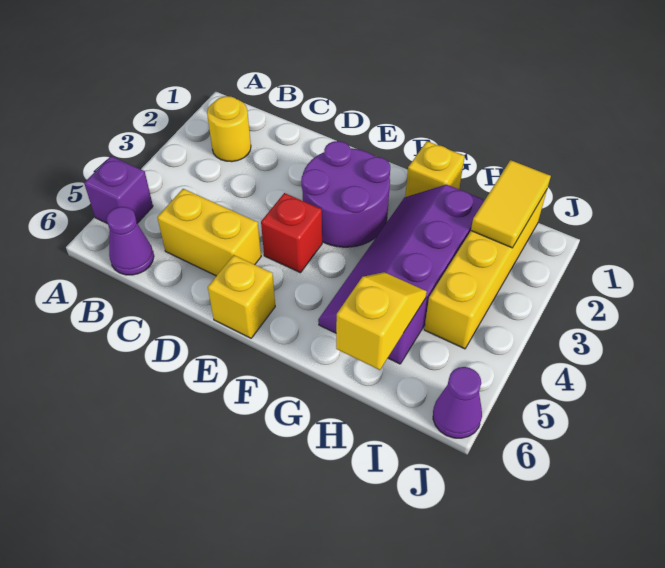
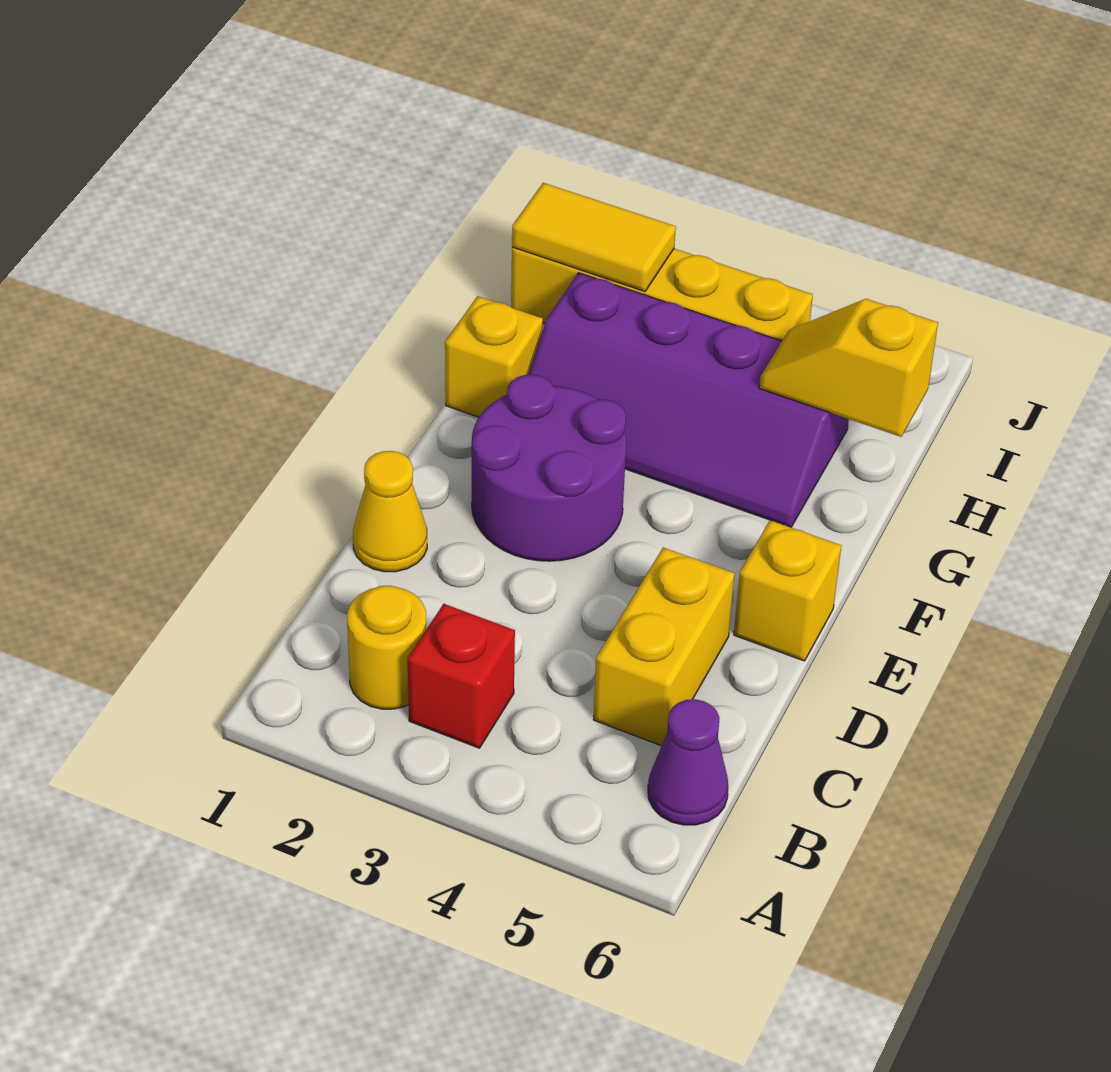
purple brick A5 level 1 -> none
none -> yellow cone D1 level 1
red brick E4 level 1 -> red brick B3 level 1
purple cone J6 level 1 -> none

